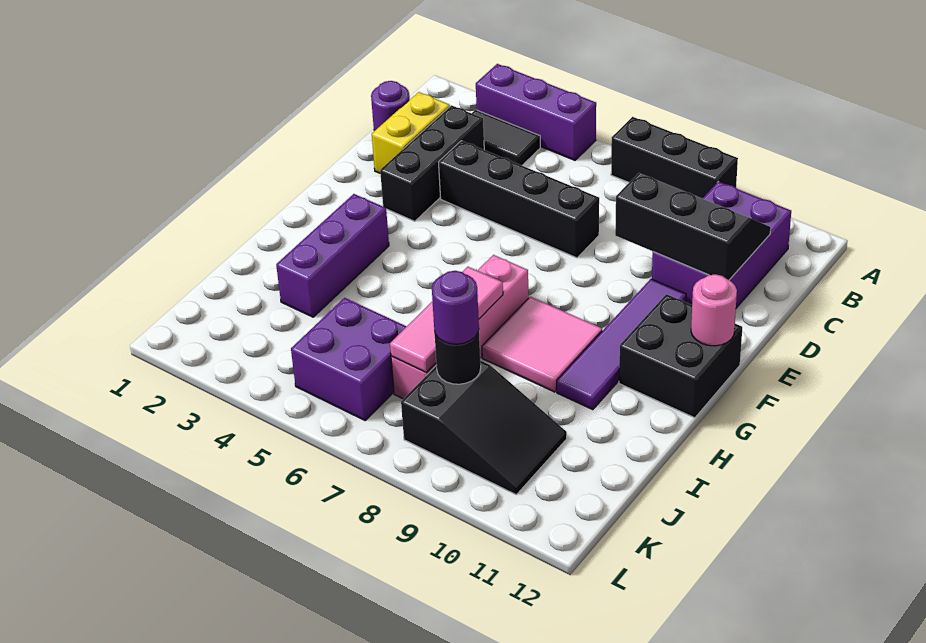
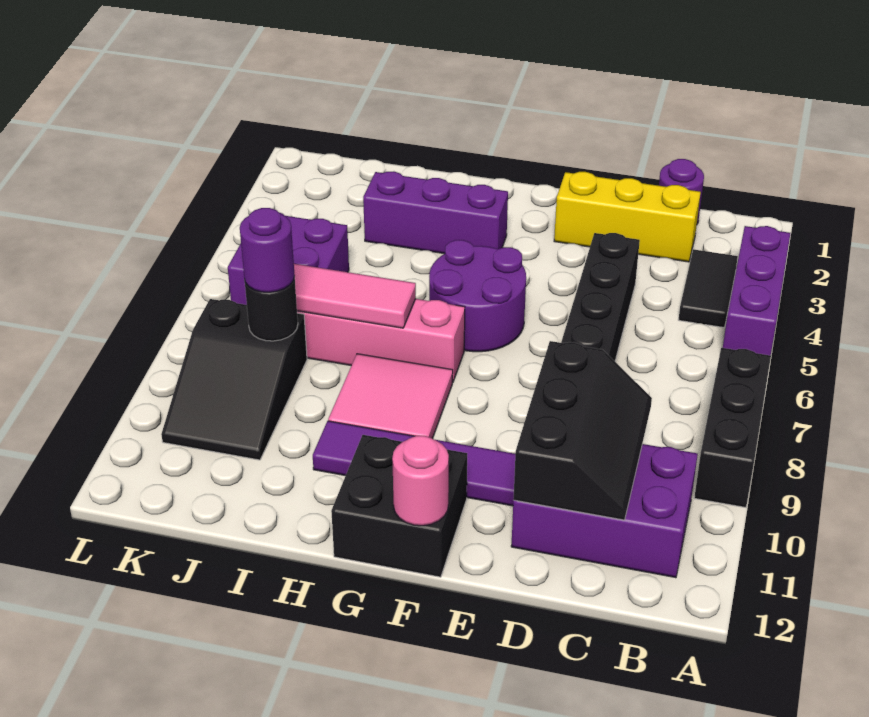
yellow brick C2:D2 level 1 -> yellow brick C2:E2 level 1
black brick C3:E3 level 1 -> none
none -> purple round brick F5:G6 level 1

